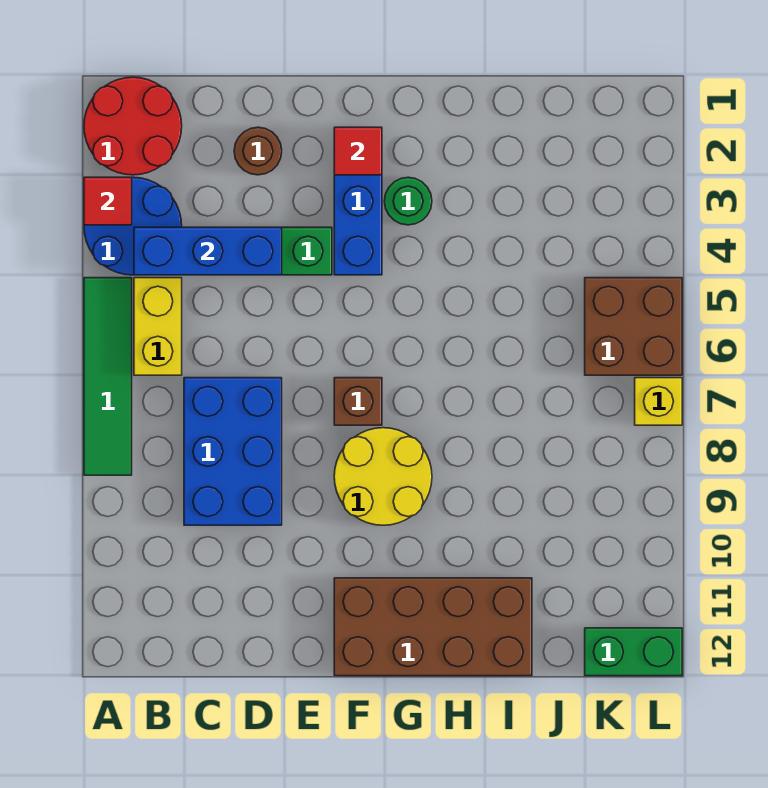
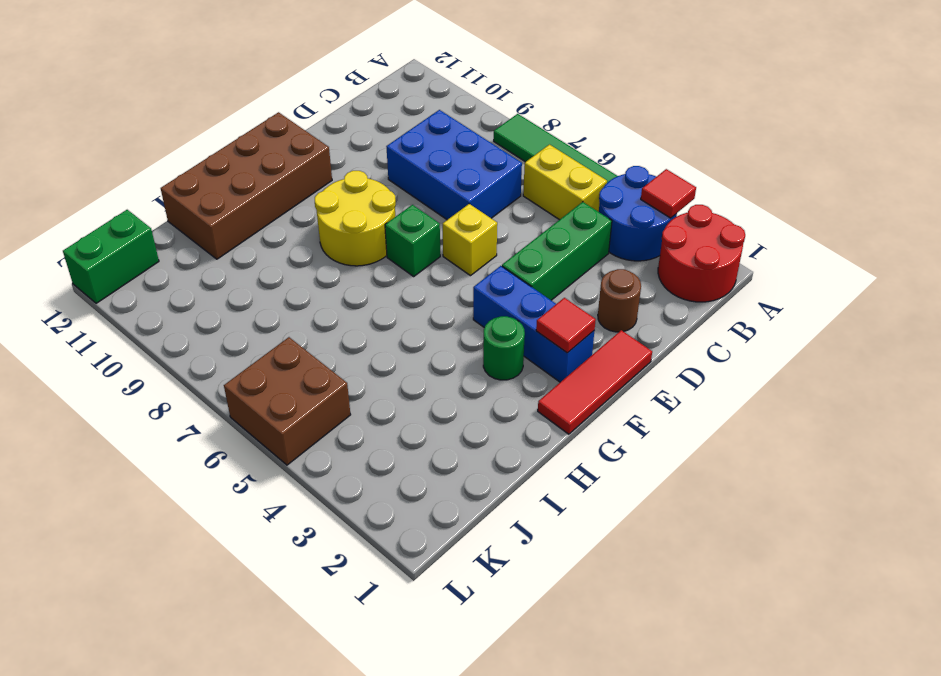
blue brick B4:D4 level 2 -> none
none -> red tile E1:G1 level 1
brown brick F7 level 1 -> green brick F7 level 1
yellow brick L7 level 1 -> yellow brick E6 level 1

